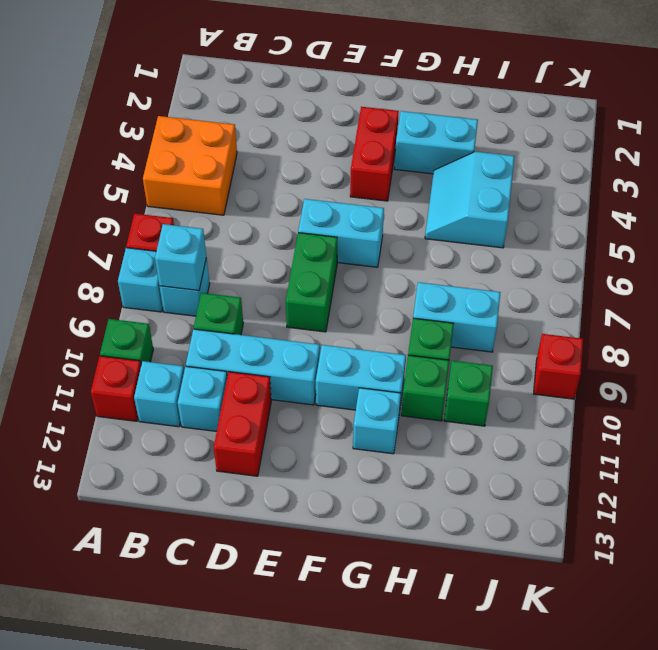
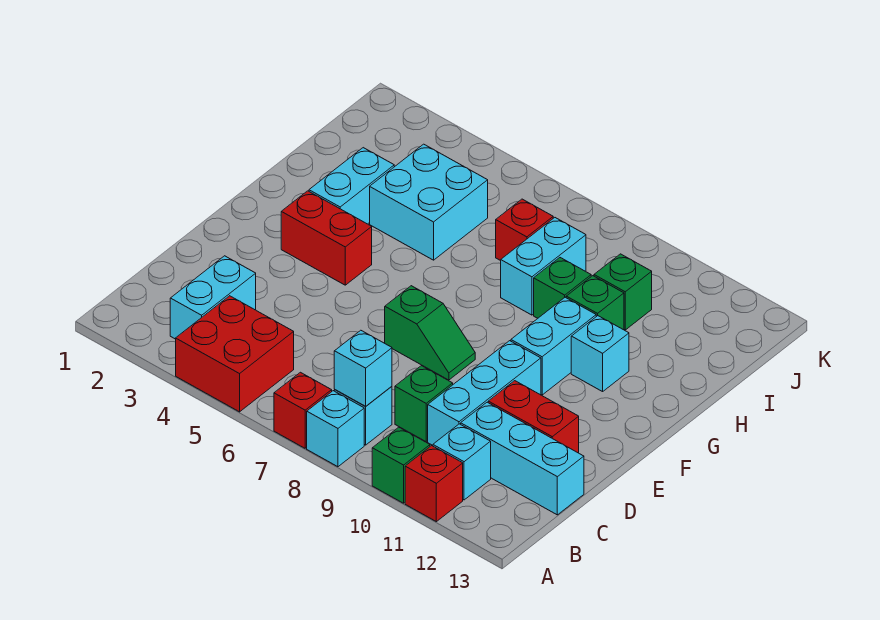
orange brick A4:B5 level 1 -> red brick A4:B5 level 1
cyan brick C11 level 1 -> cyan brick C11:C13 level 1
cyan brick E6:F6 level 1 -> cyan brick B3:C3 level 1
green brick E7:E8 level 1 -> green slope E7:E8 level 1 top 7
cyan slope H4:I5 level 1 top I -> cyan brick H4:I5 level 1
red brick K9 level 1 -> red brick I7 level 1

